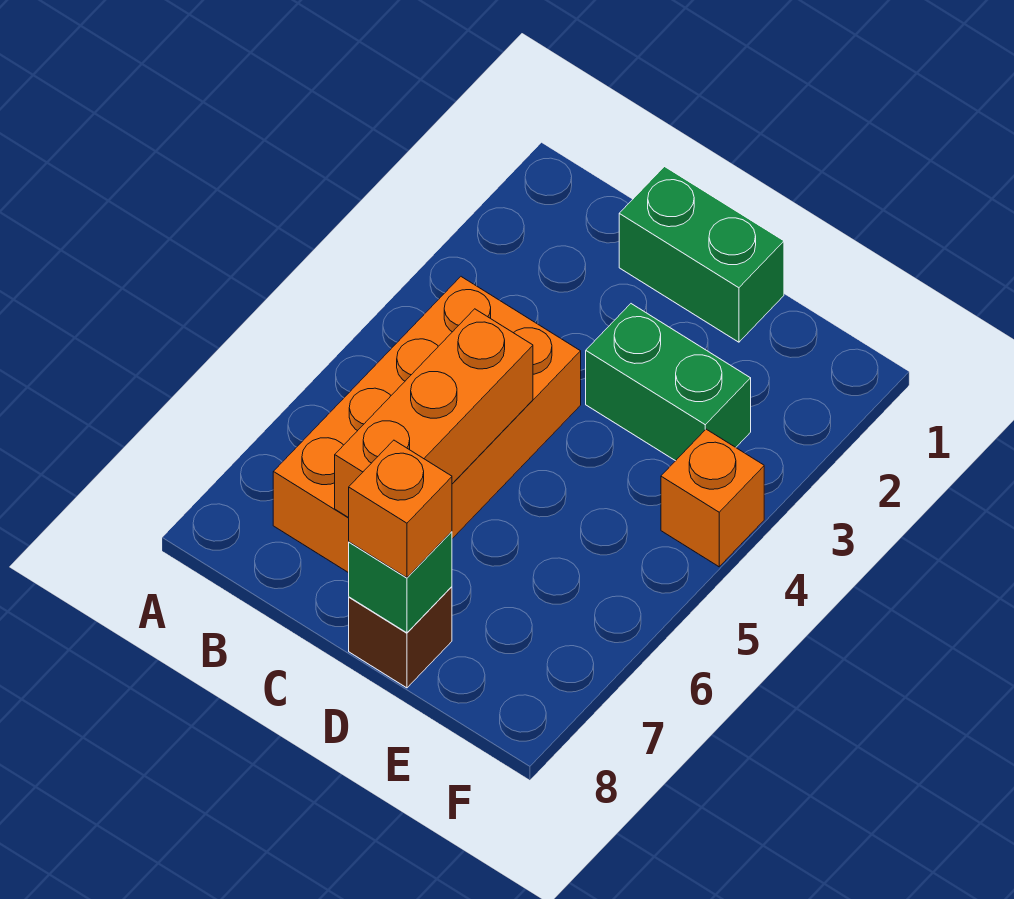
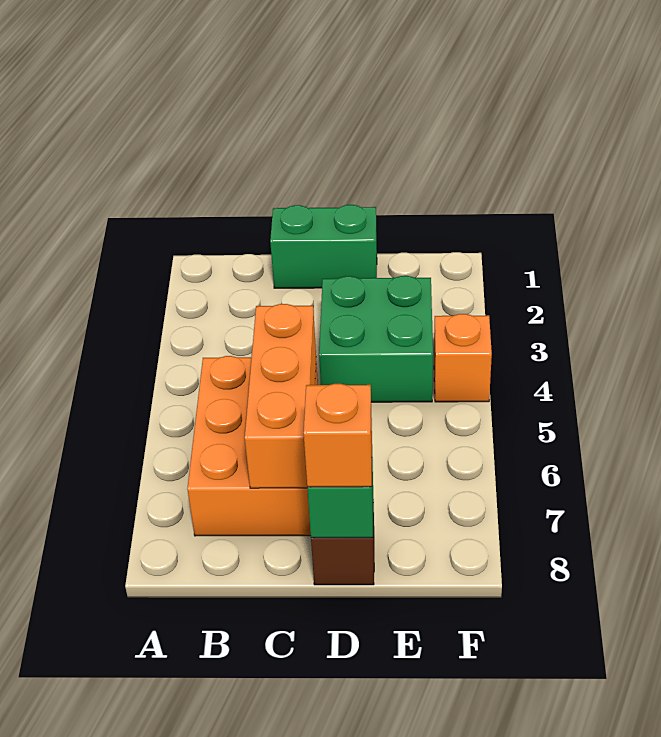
orange brick B4:C7 level 1 -> orange brick B5:C7 level 1
green brick D3:E3 level 1 -> green brick D3:E4 level 1

